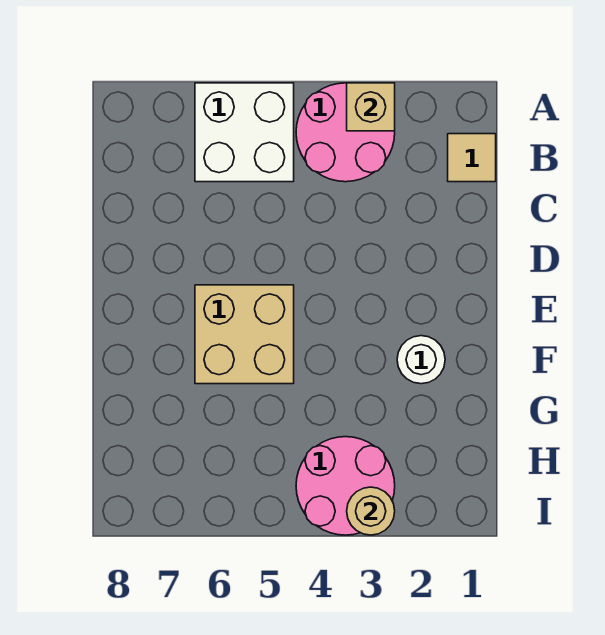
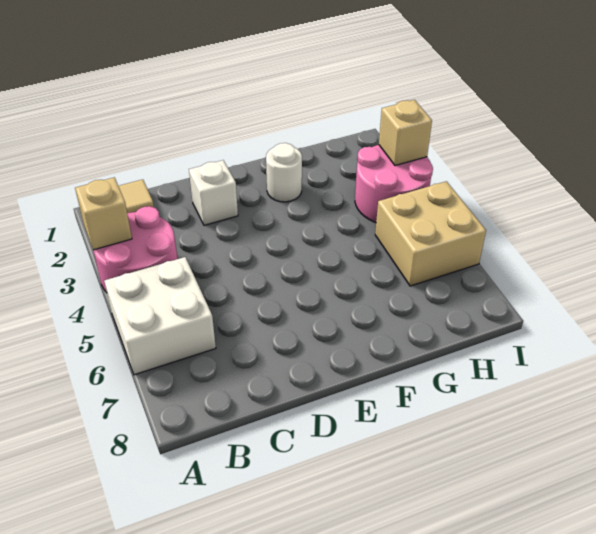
none -> white brick D2 level 1
tan brick E5:F6 level 1 -> tan brick H5:I6 level 1
tan round brick I3 level 2 -> tan brick I3 level 2

